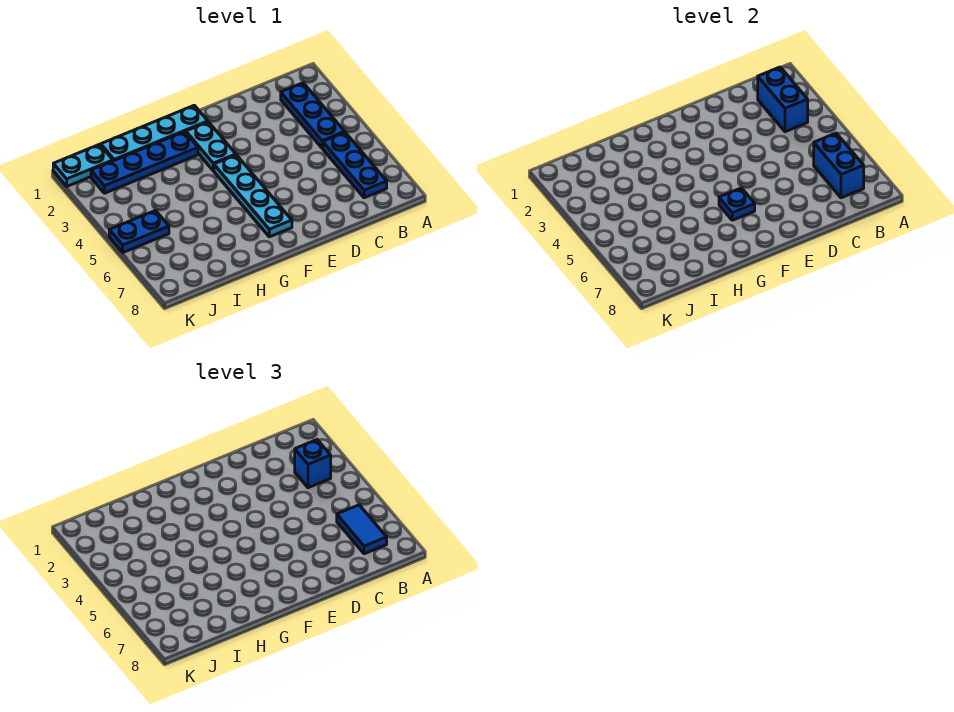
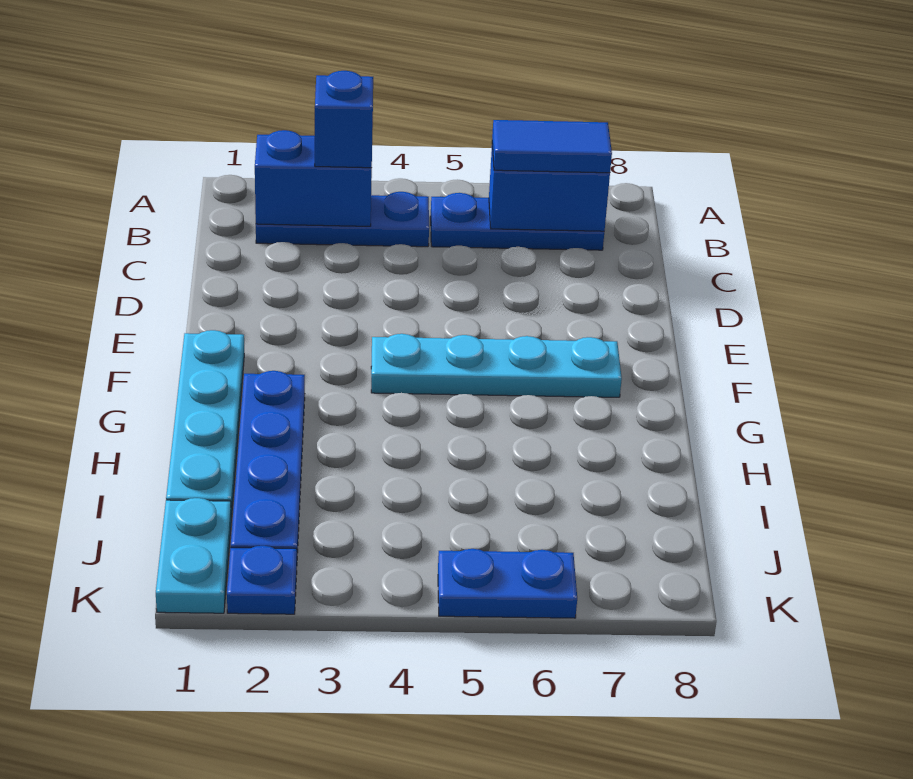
cyan plate F2:F3 level 1 -> none
blue plate F6 level 2 -> blue plate K2 level 1
blue plate J5:K5 level 1 -> blue plate K5:K6 level 1

